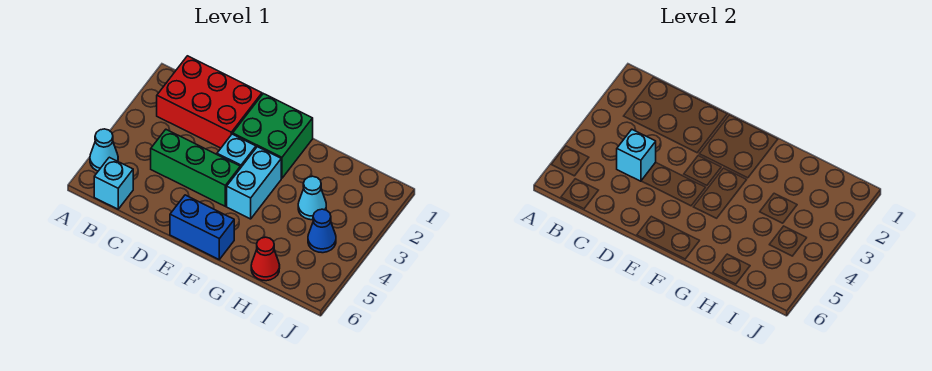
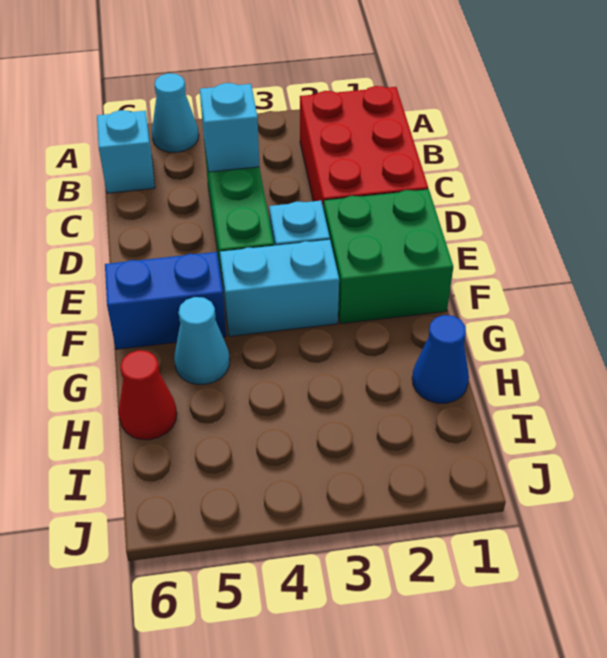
blue brick E6:F6 level 1 -> blue brick F5:F6 level 1
cyan cone H3 level 1 -> cyan cone G5 level 1
blue cone I4 level 1 -> blue cone H1 level 1

